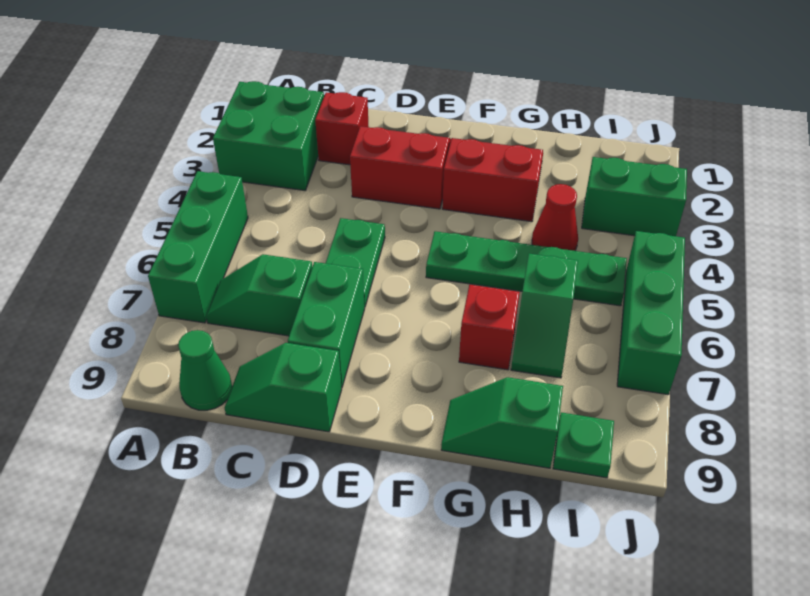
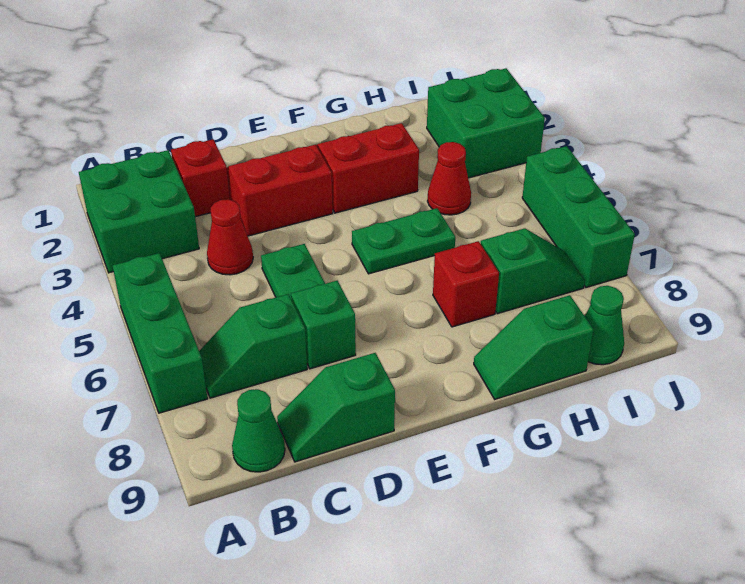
none -> red cone C4 level 1
green brick D7:D8 level 1 -> green brick D7 level 1
green plate F5:I5 level 1 -> green plate F5:G5 level 1
green slope H6:H7 level 1 top 6 -> green slope H7:I7 level 1 top H
green brick I3:J3 level 1 -> green brick I2:J3 level 1
green plate I9 level 1 -> green cone I9 level 1

